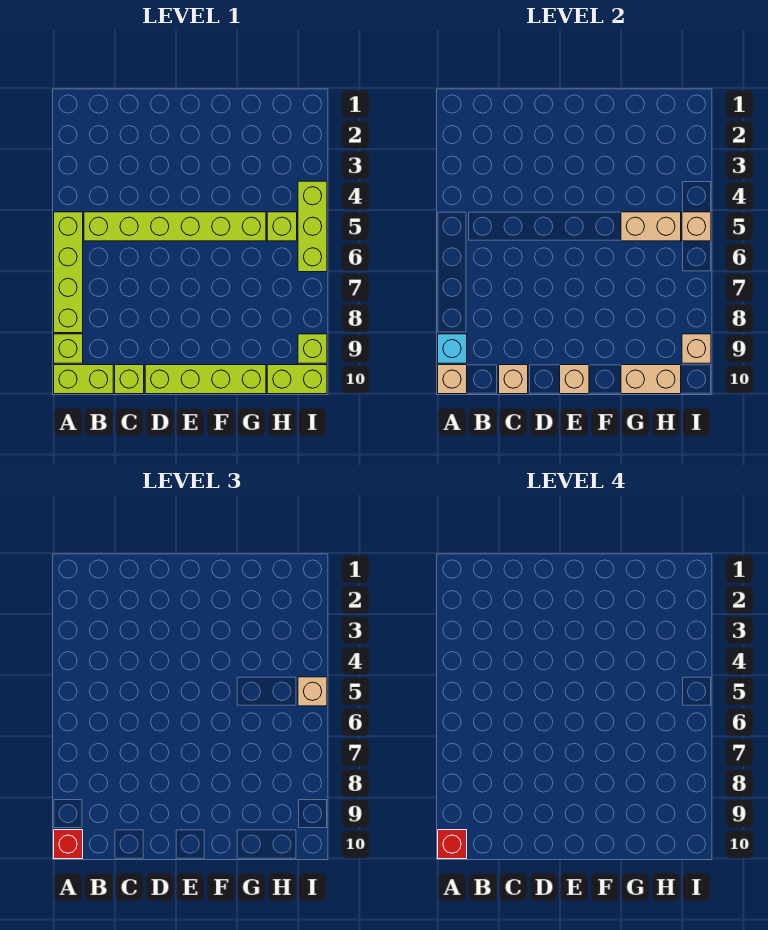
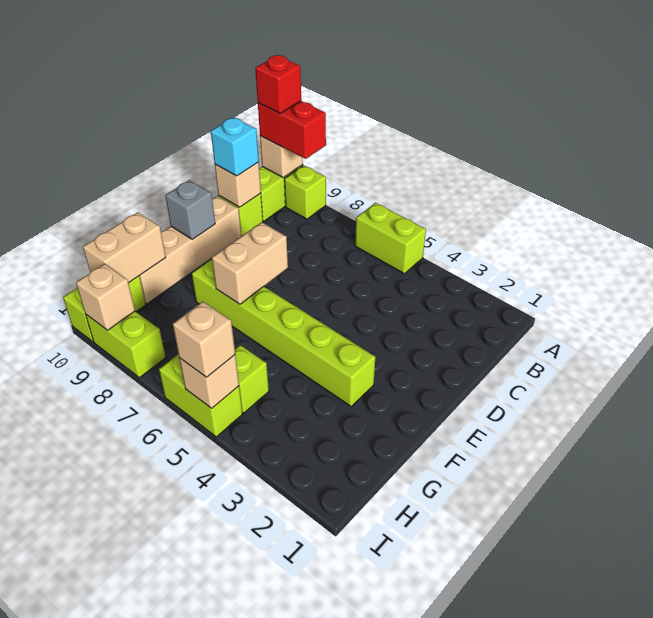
lime brick A5:A8 level 1 -> lime brick A5:A6 level 1
cyan brick A9 level 2 -> cyan brick C10 level 3
red brick A10 level 3 -> red brick A9:A10 level 3
lime brick B5:G5 level 1 -> lime brick F3:F8 level 1
lime brick D10:G10 level 1 -> tan brick D10:G10 level 1
tan brick E10 level 2 -> grey brick E10 level 2
tan brick G5:H5 level 2 -> tan brick E7:F7 level 2
lime brick I4:I6 level 1 -> lime brick I5:I6 level 1
lime brick I9 level 1 -> lime brick I8:I9 level 1

